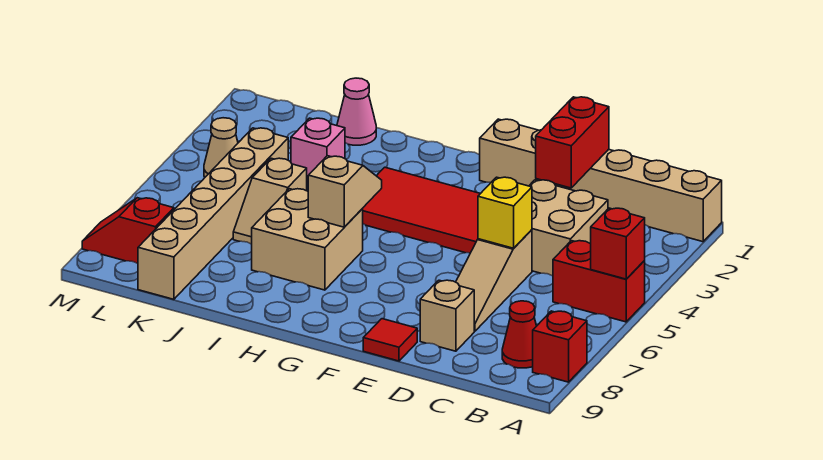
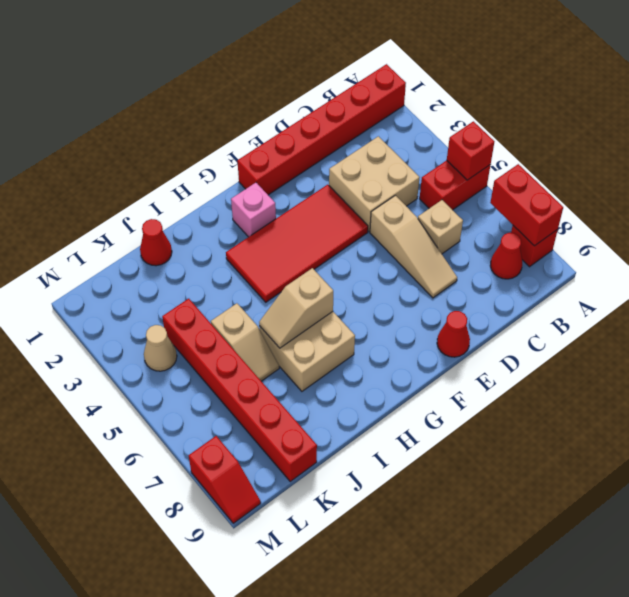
tan brick A1:F1 level 1 -> red brick A1:F1 level 1
red brick D1:D2 level 2 -> red brick A7:A8 level 2
yellow brick D5 level 2 -> none
tan brick D8 level 1 -> tan brick C6 level 1
red tile E9 level 1 -> red cone E9 level 1
tan slope H5:H6 level 2 top 6 -> tan slope H6:I6 level 2 top H
pink cone J1 level 1 -> red cone J1 level 1
pink brick J3 level 1 -> pink brick G2 level 1
tan brick K4:K9 level 1 -> red brick K4:K9 level 1
red slope L8:M8 level 1 top L -> red slope M8:M9 level 1 top 8

